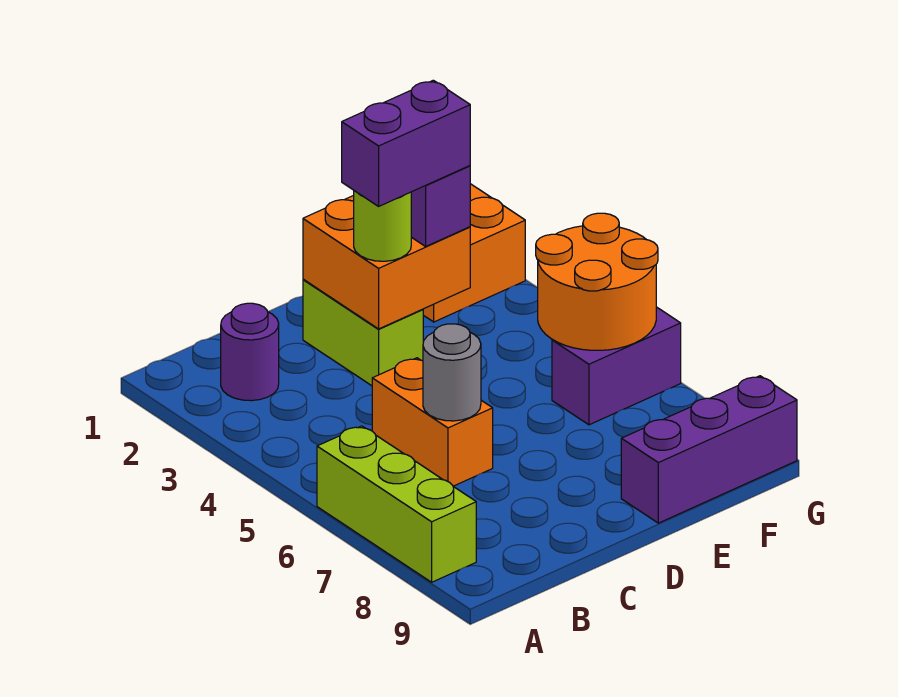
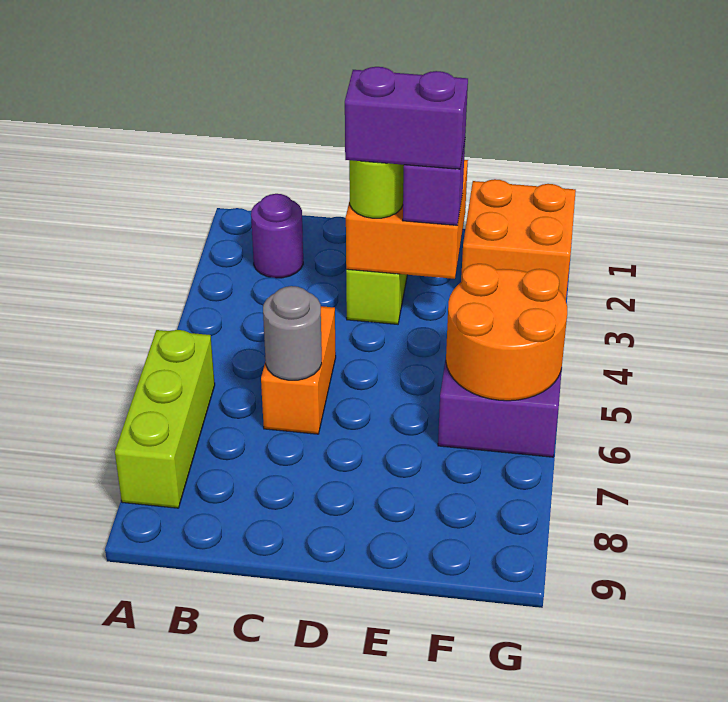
purple brick E9:G9 level 1 -> none

